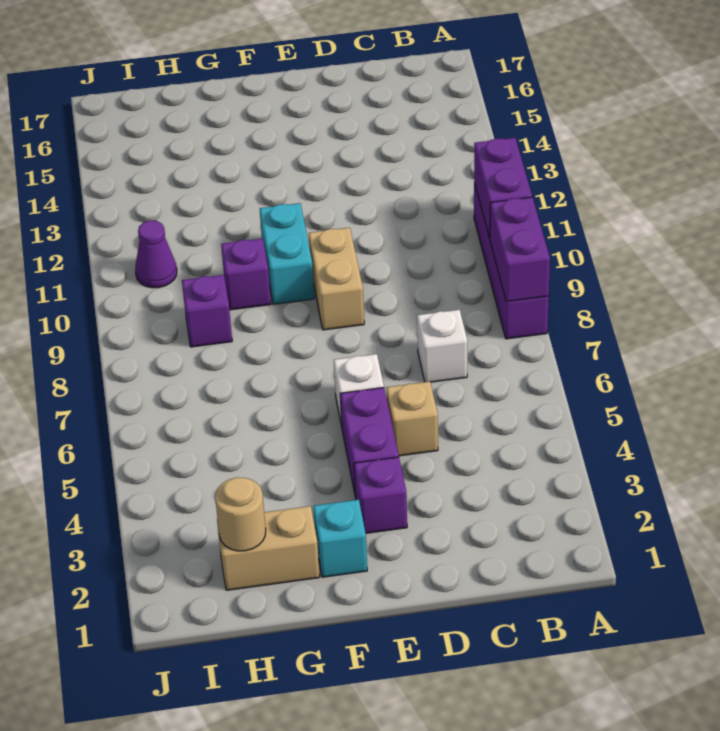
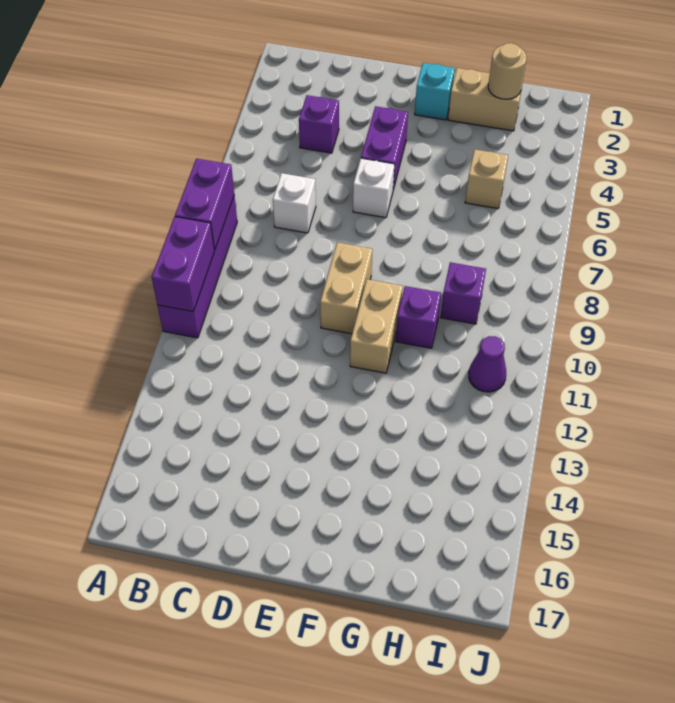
tan brick D5 level 1 -> tan brick H5 level 1
purple brick E3 level 1 -> purple brick C4 level 1
cyan brick F10:F11 level 1 -> tan brick F10:F11 level 1

